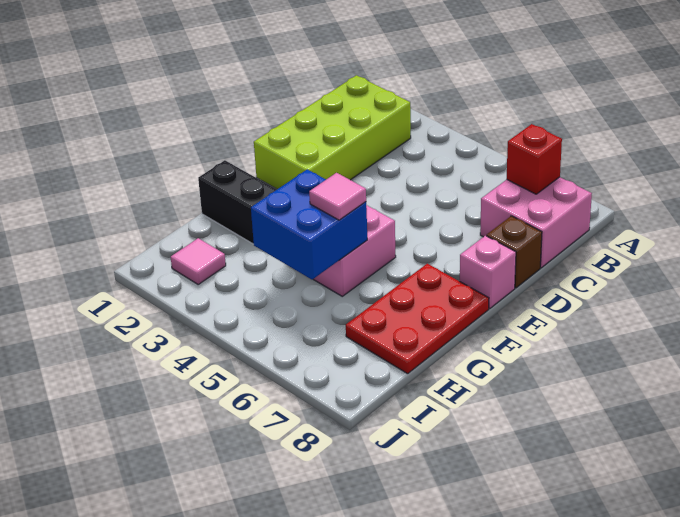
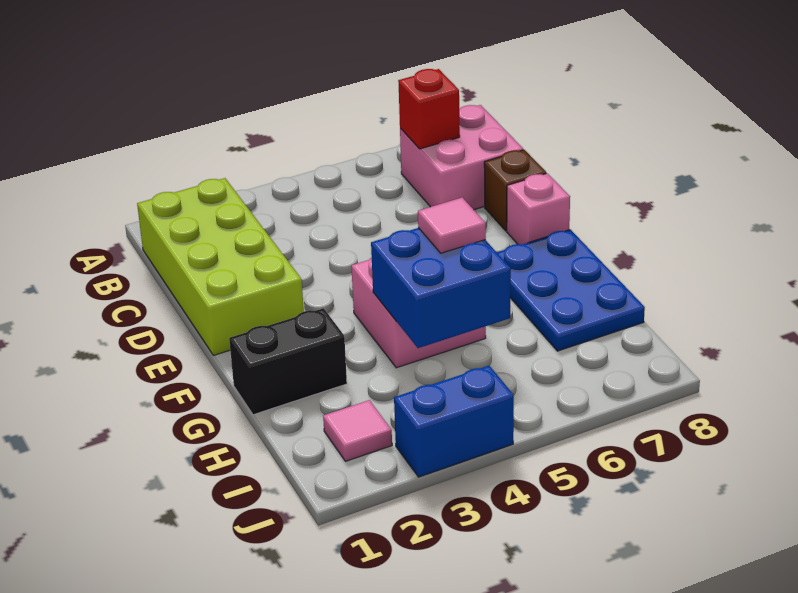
red plate F7:H8 level 1 -> blue plate F7:H8 level 1
none -> blue brick J3:J4 level 1

